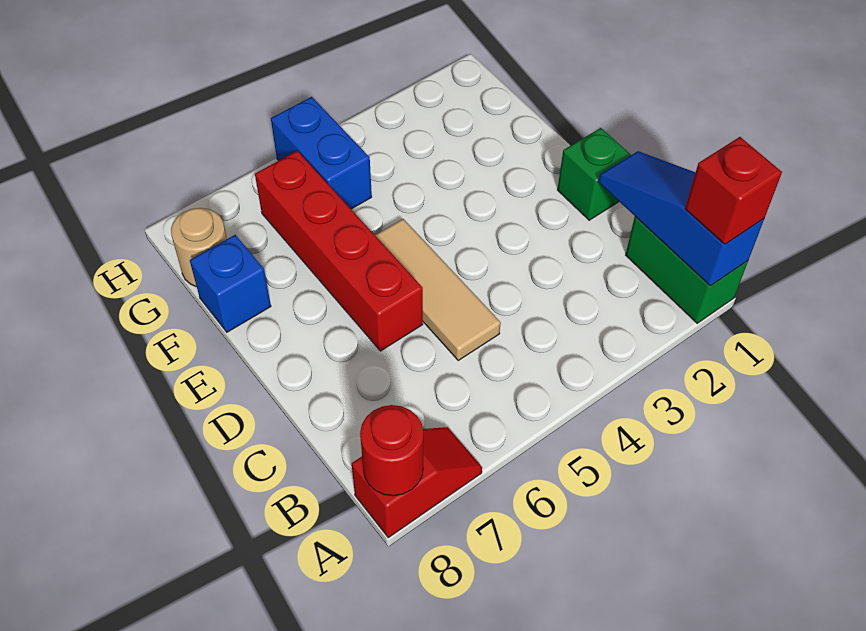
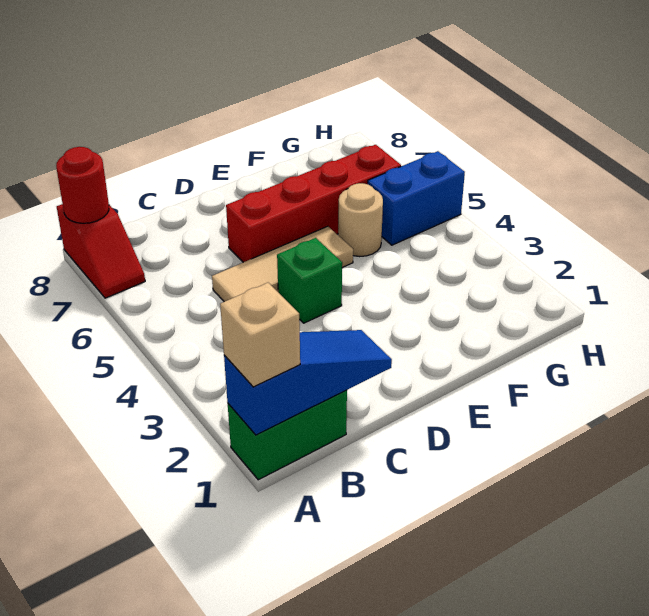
red brick A1 level 3 -> tan brick A1 level 3
green brick D1 level 1 -> green brick D4 level 1
blue brick F8 level 1 -> none
tan round brick G8 level 1 -> tan round brick F5 level 1

